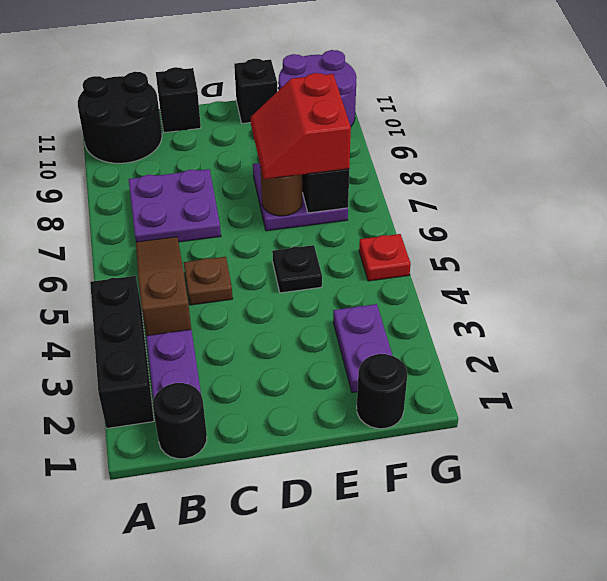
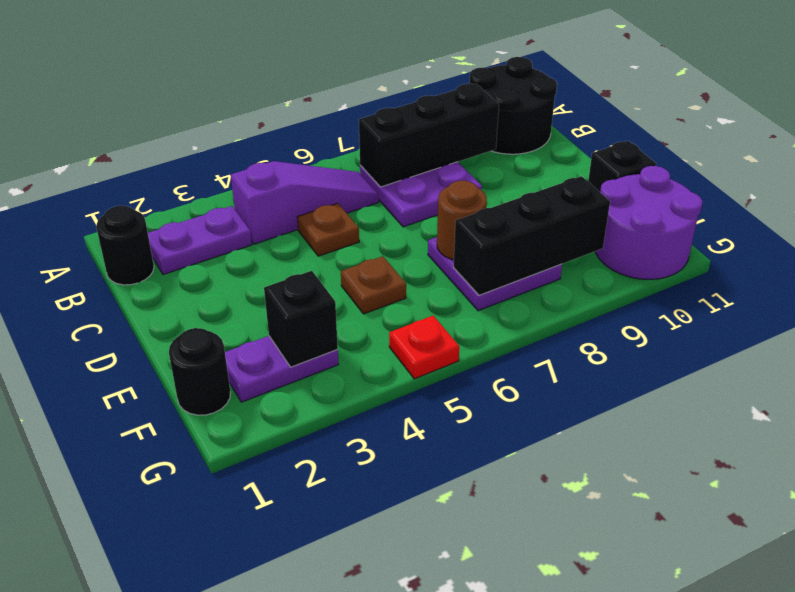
black brick A2:A4 level 1 -> black brick B7:B9 level 2
brown slope B4:B6 level 1 top 4 -> purple slope B4:B6 level 1 top 4
black brick C11 level 1 -> black brick F3 level 2
black plate E5 level 1 -> brown plate E5 level 1
red slope E7:F8 level 3 top F -> none

